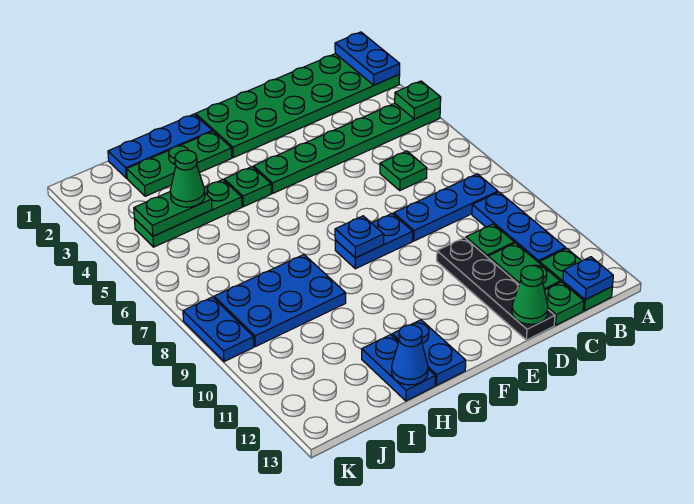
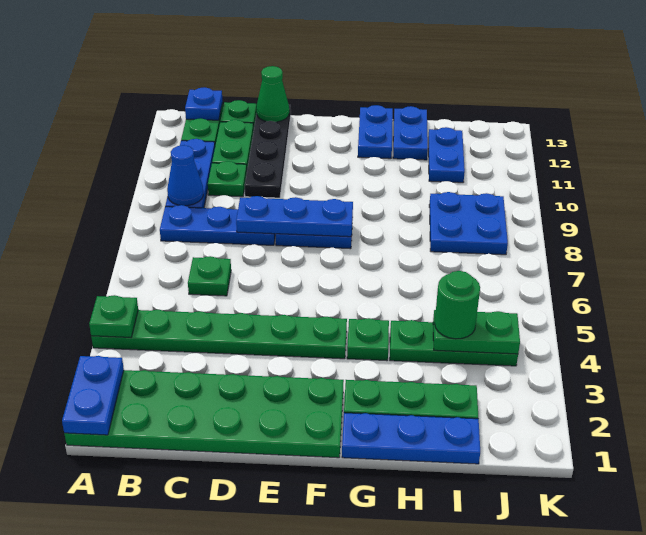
blue plate F8 level 2 -> blue plate D8:F8 level 2
blue plate H8:J9 level 1 -> blue plate I8:J9 level 1
blue cone H13 level 2 -> blue cone B9 level 2
green cone I4 level 3 -> green round brick I4 level 3
blue plate K8:K9 level 1 -> blue plate I11:I12 level 1

